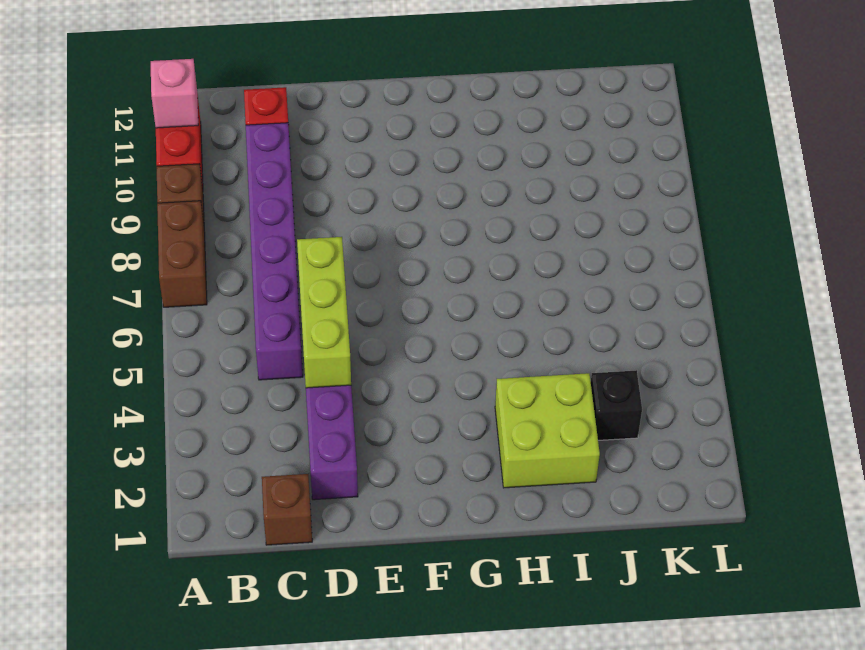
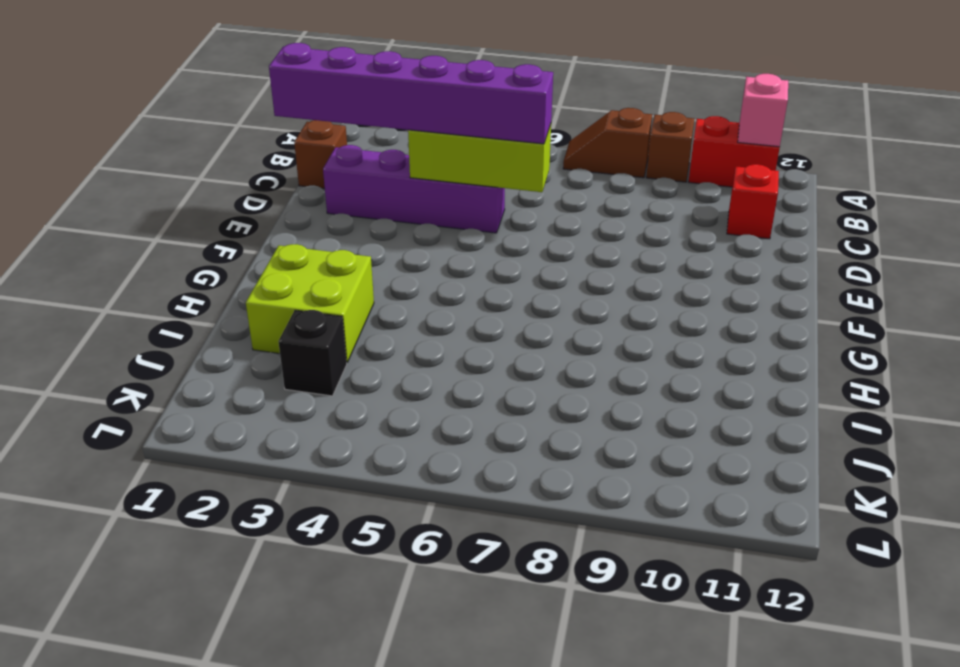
brown brick A7:A8 level 1 -> brown slope A7:A8 level 1 top 8
purple brick C5:C10 level 1 -> purple brick D1:D6 level 3

